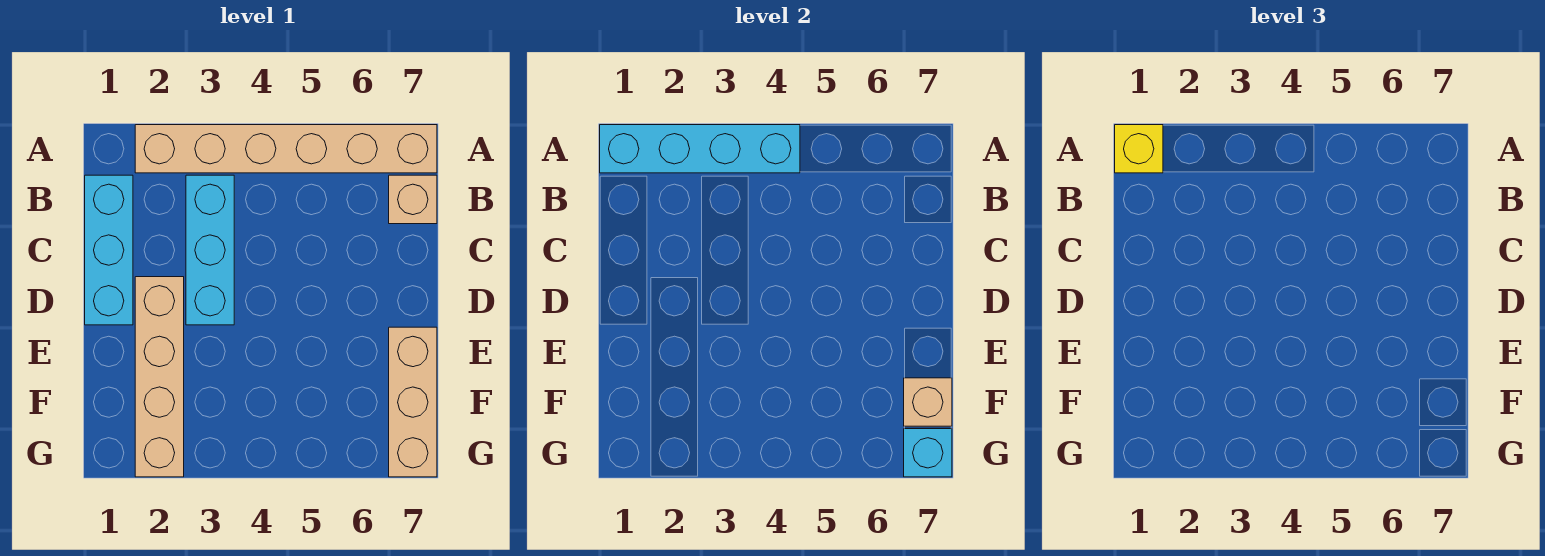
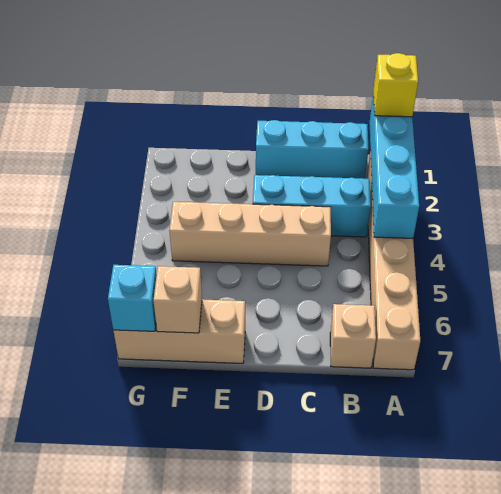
tan brick D2:G2 level 1 -> tan brick C4:F4 level 1

